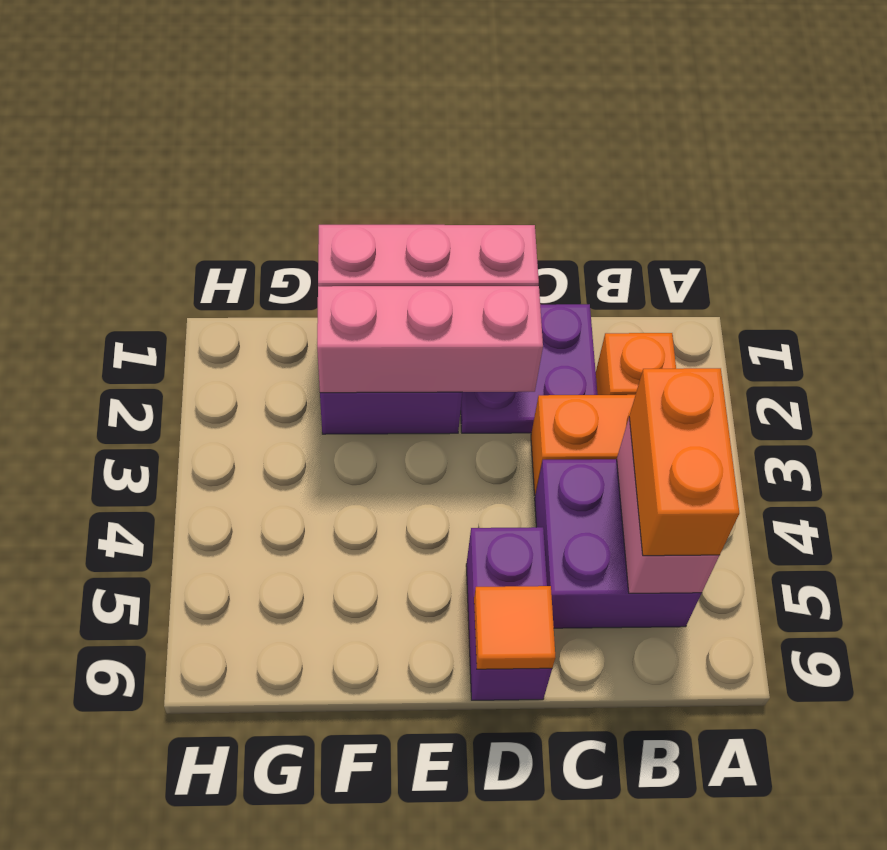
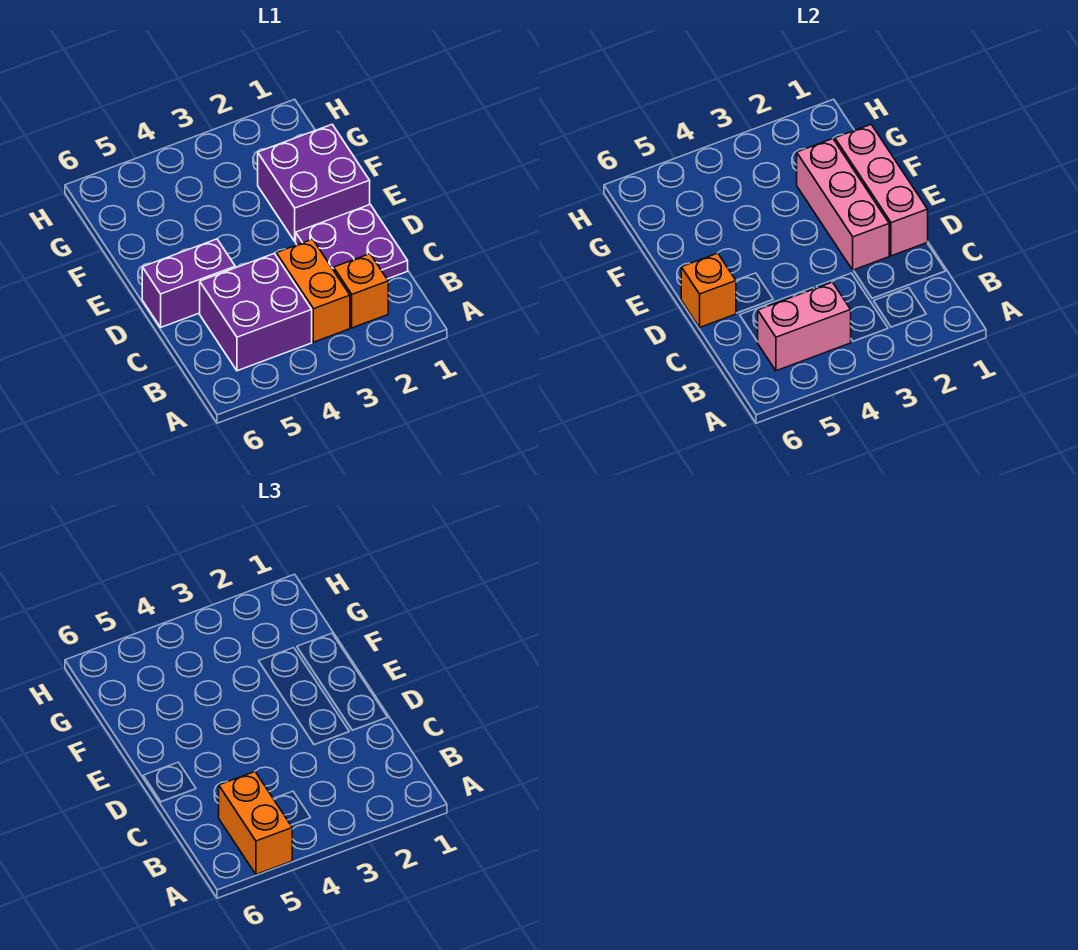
orange brick B4:B5 level 3 -> orange brick A5:B5 level 3
orange tile D6 level 2 -> orange brick D6 level 2

